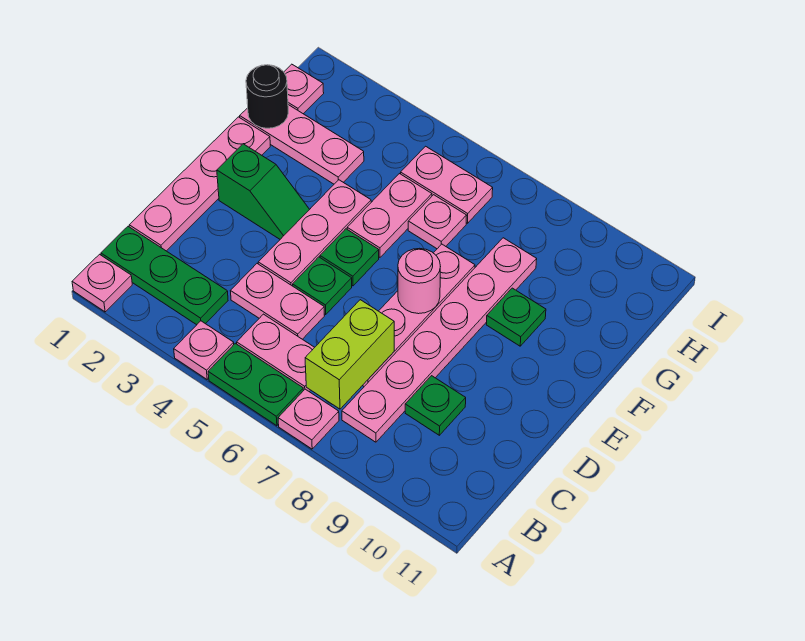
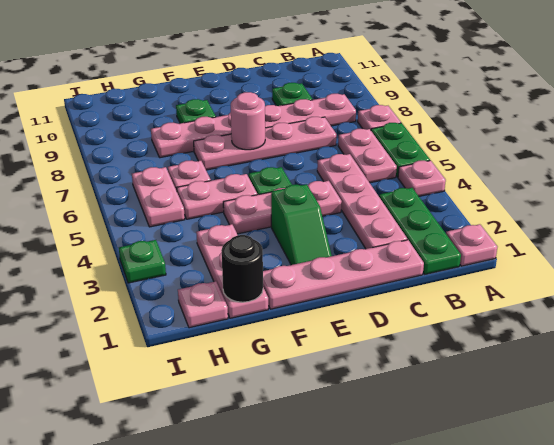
lime brick B7:C7 level 2 -> none
pink plate C4:C5 level 1 -> pink plate C2:C5 level 1
green plate D5 level 1 -> green plate I3 level 1
green slope E2:E3 level 1 top 2 -> green slope E2:E3 level 1 top 3

